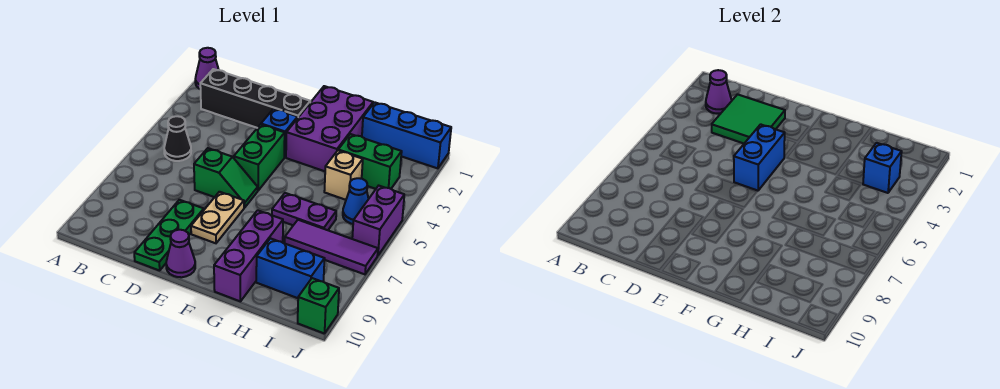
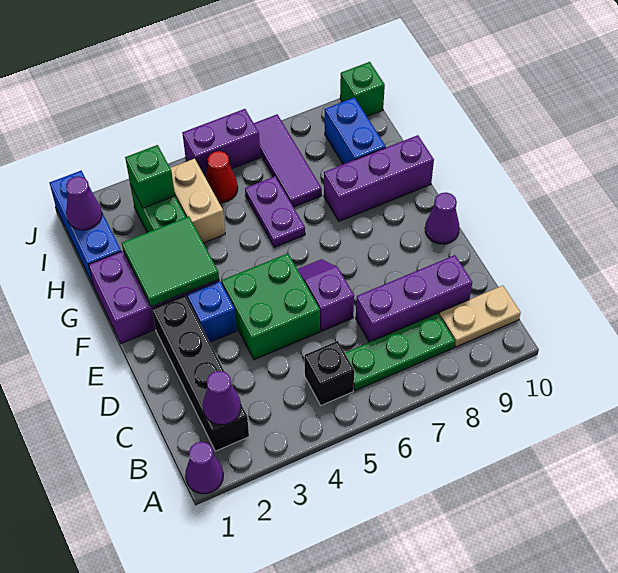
black cone B5 level 1 -> black brick B5 level 1
green tile C2:D3 level 2 -> green tile F2:G3 level 2
none -> purple brick C7:C9 level 1
green slope D6:E6 level 1 top D -> purple slope D6:E6 level 1 top D
green plate D8:D10 level 1 -> green plate B6:B8 level 1
green brick E4:E5 level 1 -> green brick D4:E5 level 1
blue brick E4:E5 level 2 -> none
tan plate E7:E8 level 1 -> tan plate B9:B10 level 1
tan brick H4 level 1 -> tan brick H4:I4 level 1
none -> purple cone I1 level 2
blue brick I3 level 2 -> green brick I3 level 2
blue cone I5 level 1 -> red cone I5 level 1

